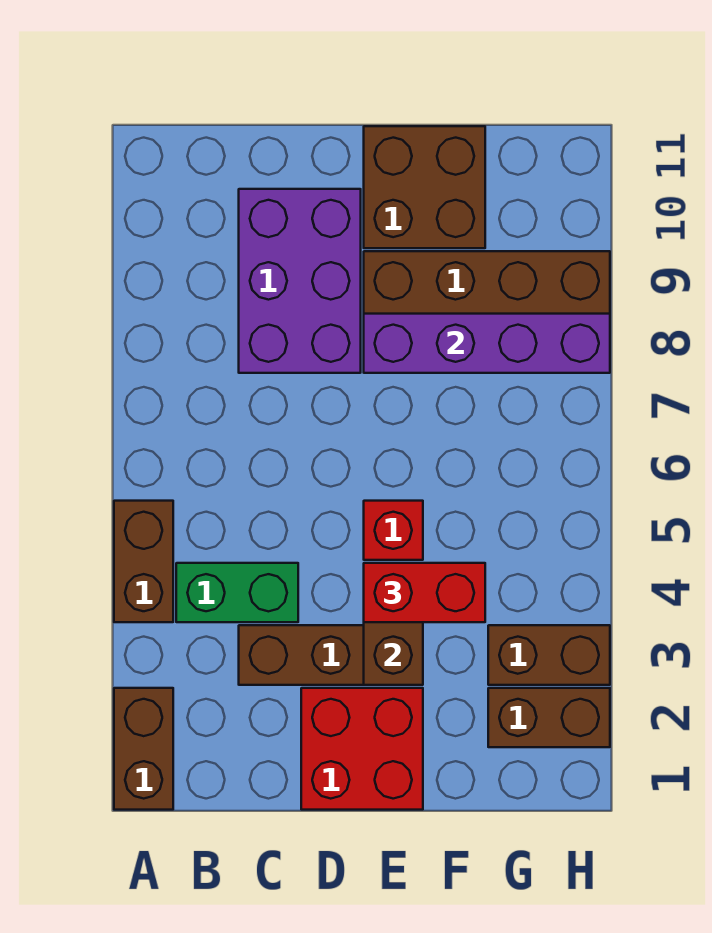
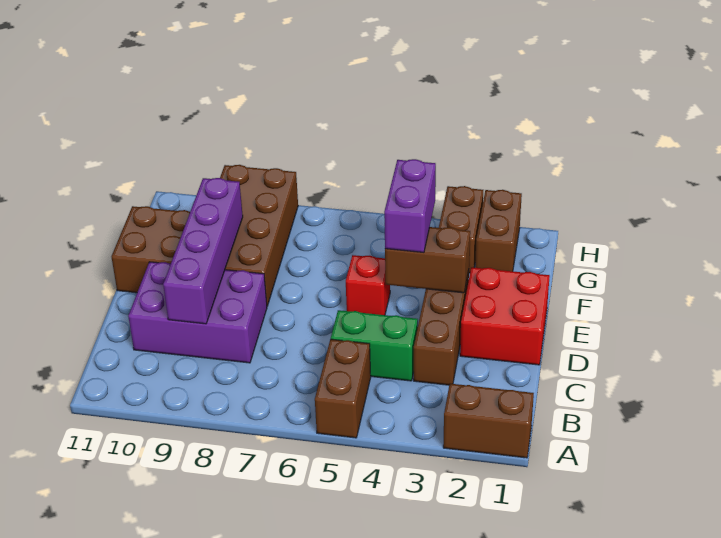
brown brick A4:A5 level 1 -> brown brick A5:B5 level 1
green brick B4:C4 level 1 -> green brick C4:C5 level 1
red brick E4:F4 level 3 -> purple brick E4:F4 level 3
purple brick E8:H8 level 2 -> purple brick C9:F9 level 2

